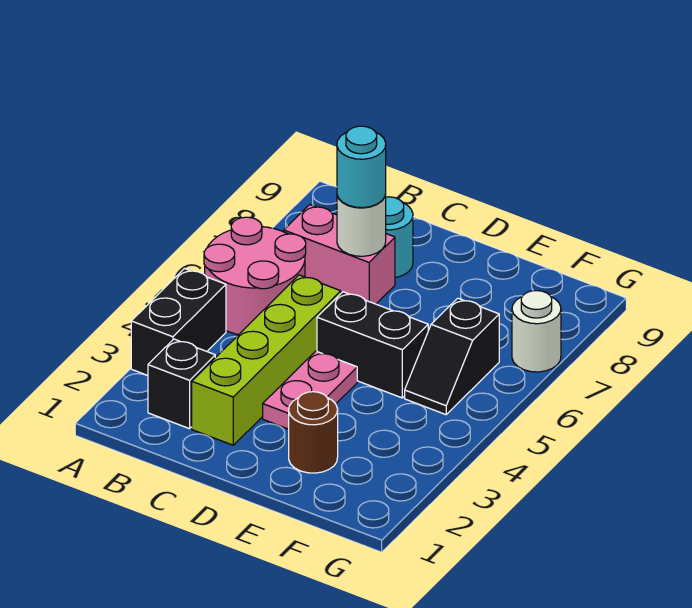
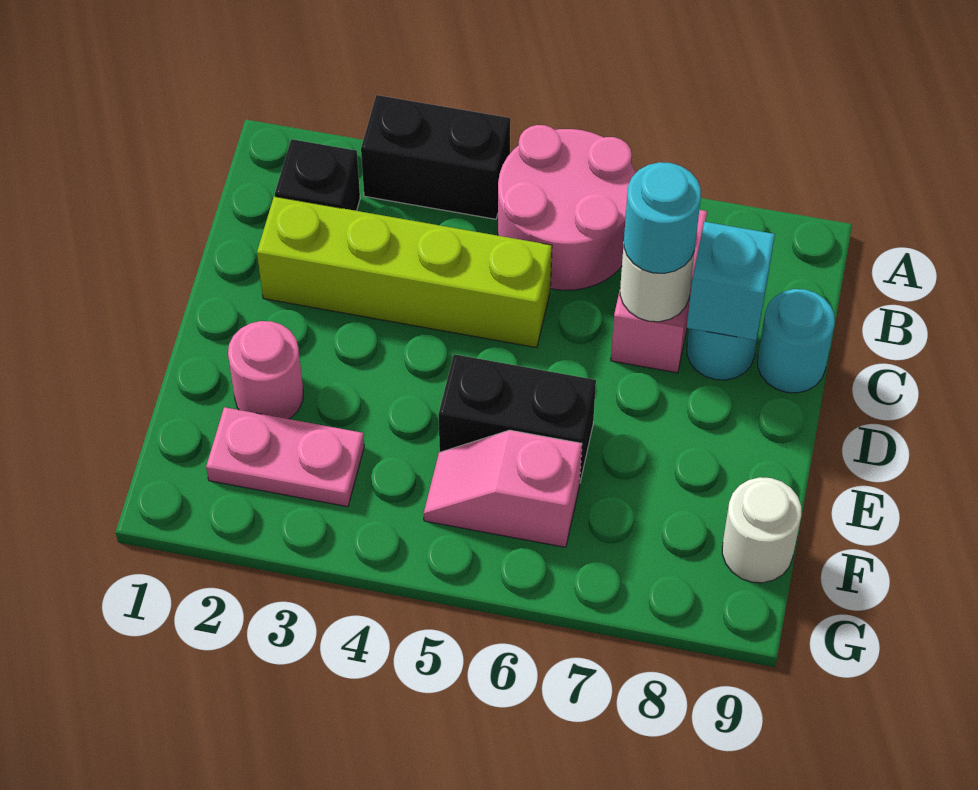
none -> cyan brick C8 level 2
none -> cyan round brick C9 level 1
pink plate D3:D4 level 1 -> pink plate F2:F3 level 1
black brick D5:E5 level 1 -> black brick E5:E6 level 1
brown round brick E2 level 1 -> pink round brick E2 level 1
black slope F5:F6 level 1 top 6 -> pink slope F5:F6 level 1 top 6
white round brick G7 level 1 -> white round brick F9 level 1

